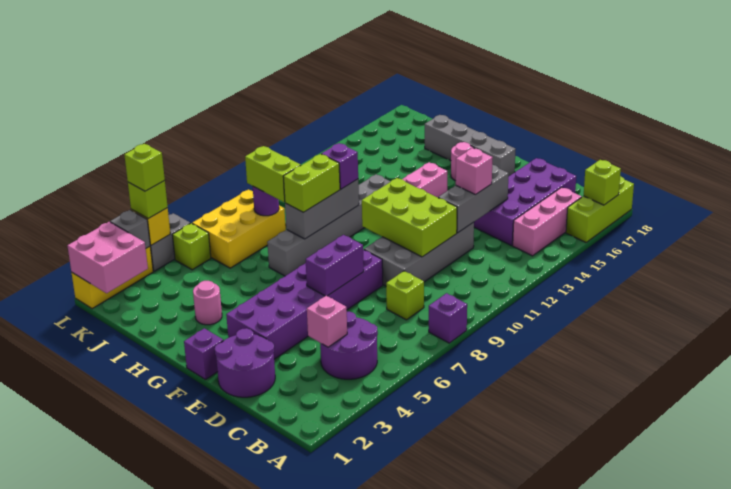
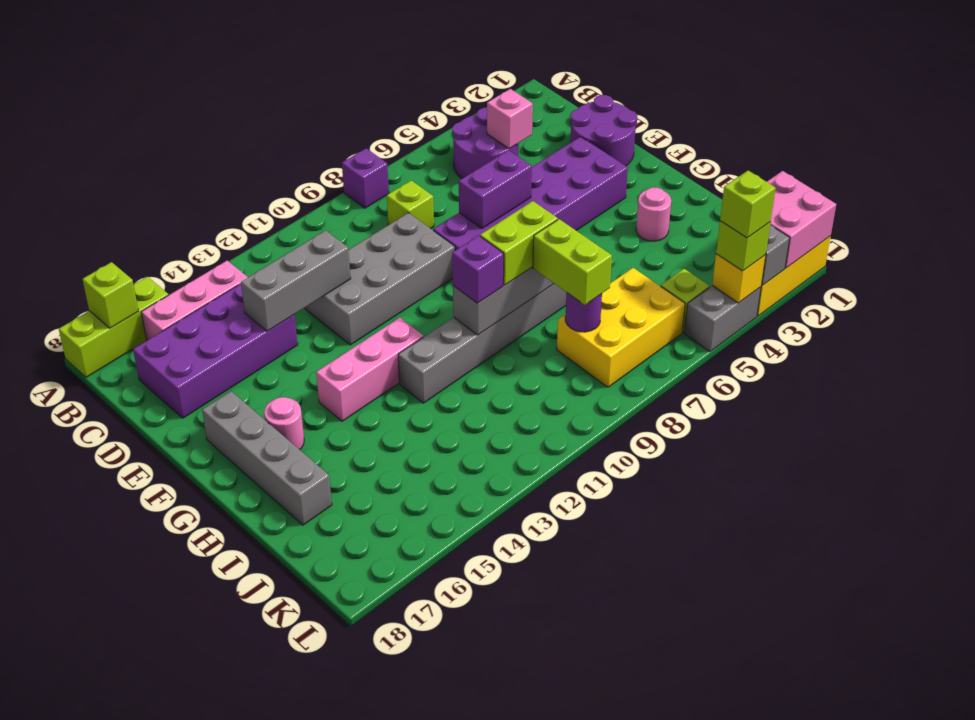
lime brick D10:F11 level 2 -> none
pink brick D13 level 3 -> none
purple brick F1 level 1 -> none

